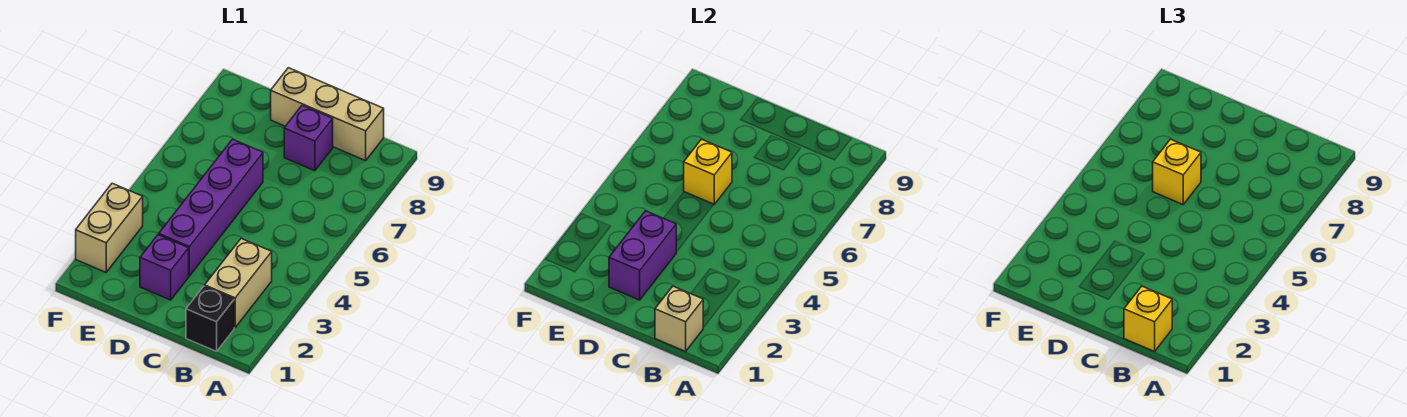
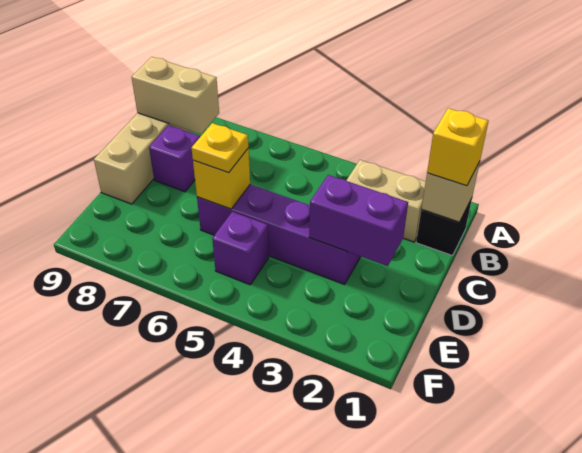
purple brick D2 level 1 -> purple brick E5 level 1
yellow brick D6 level 3 -> yellow plate D6 level 3
tan brick F2:F3 level 1 -> tan brick B8:B9 level 2

